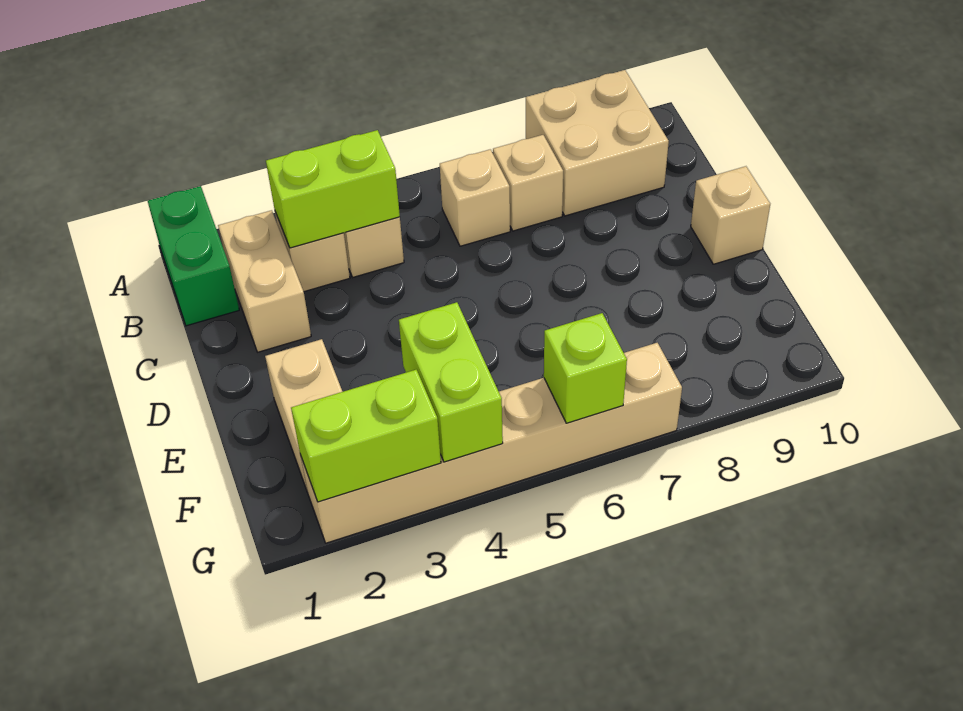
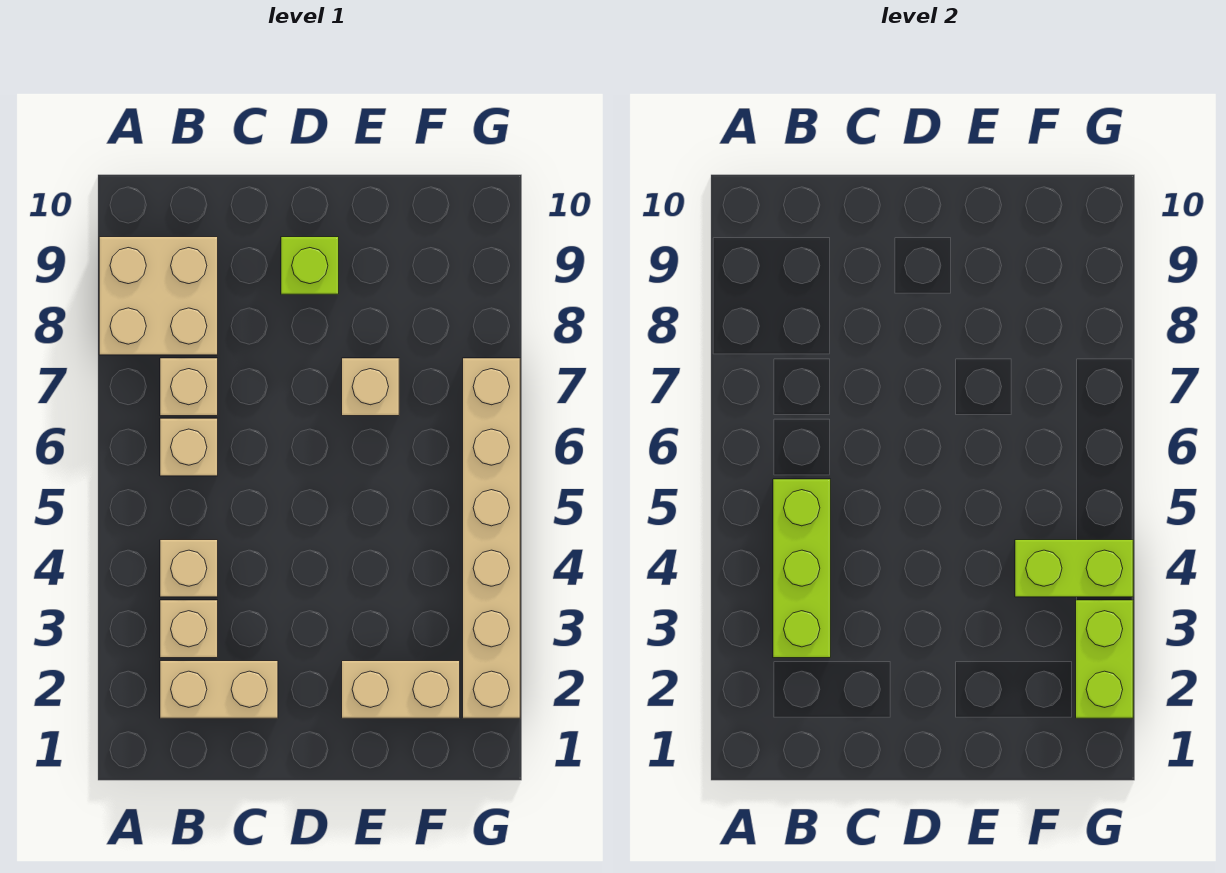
green brick A1:B1 level 1 -> none
lime brick B3:B4 level 2 -> lime brick B3:B5 level 2
tan brick D10 level 1 -> tan brick E7 level 1
lime brick G6 level 2 -> lime brick D9 level 1

